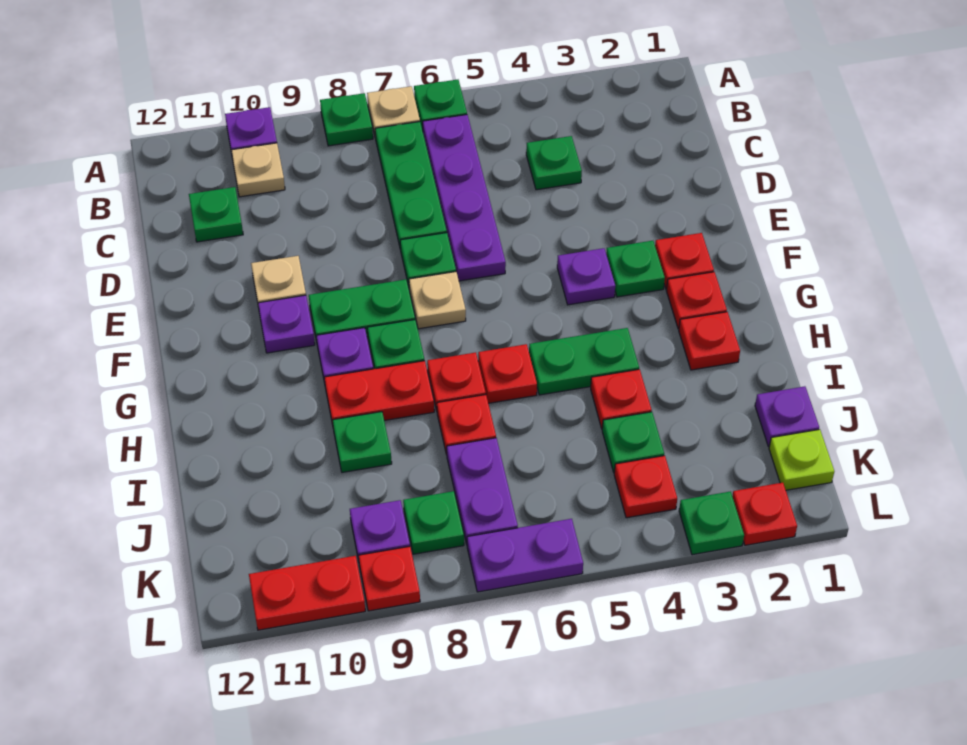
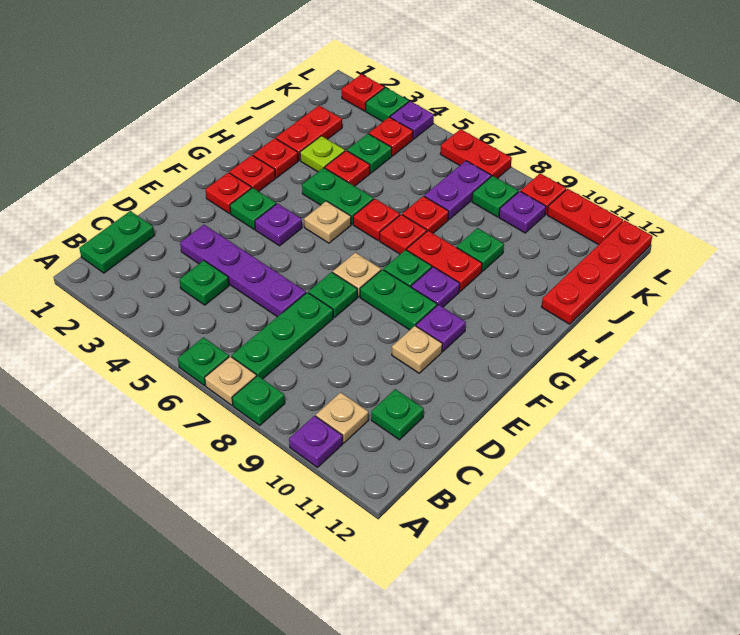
none -> green plate B1:C1 level 1
purple plate B6:E6 level 1 -> purple plate D3:D6 level 1
none -> tan plate G5 level 1
none -> red plate I2:J2 level 1
none -> red plate I12:L12 level 1
purple plate J1 level 1 -> purple plate L4 level 1
lime plate K1 level 1 -> lime plate I3 level 1
purple plate L6:L7 level 1 -> red plate L6:L7 level 1

